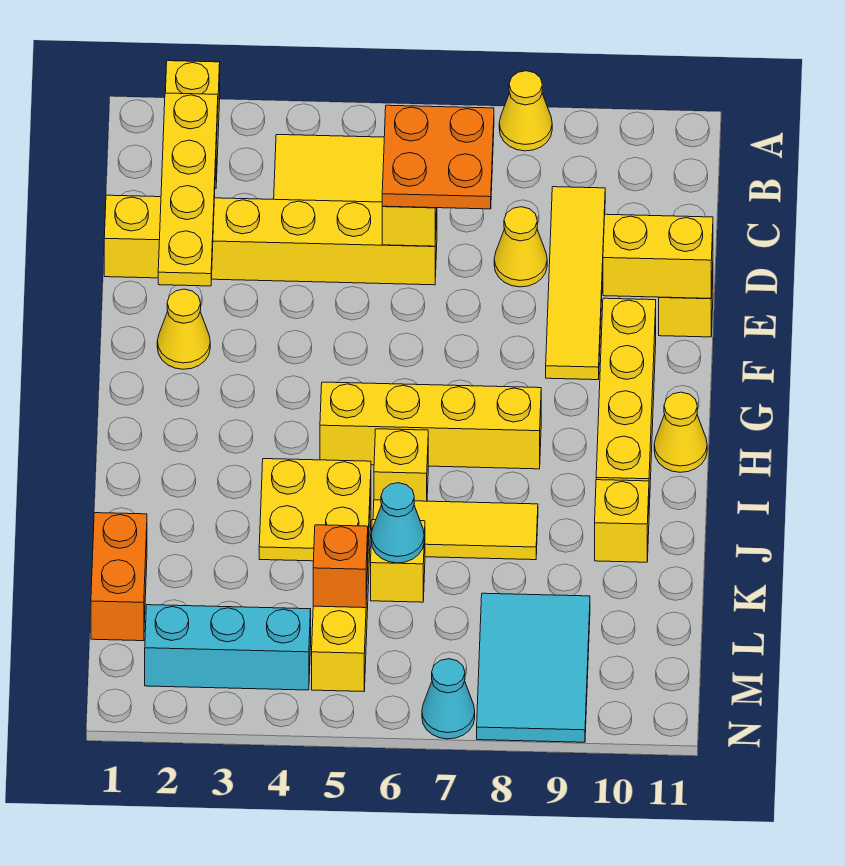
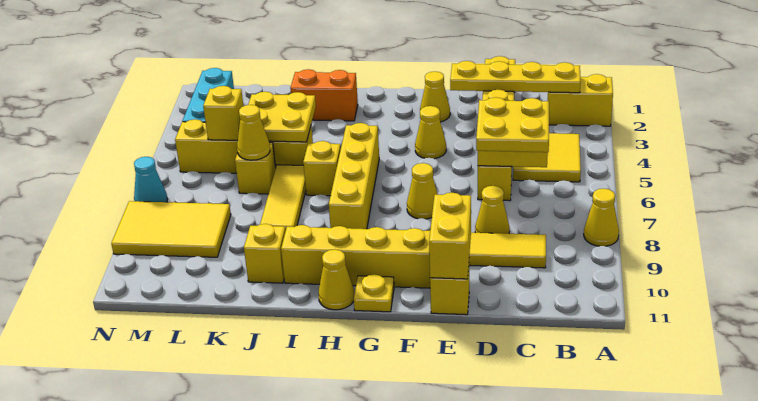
orange plate C6:D7 level 3 -> yellow plate C6:D7 level 3
none -> yellow cone F4 level 1
none -> yellow cone F7 level 1
none -> yellow plate G11 level 1
orange brick K1:L1 level 1 -> orange brick I2:J2 level 1
cyan cone K6 level 2 -> yellow cone K6 level 2
orange brick L5 level 2 -> yellow brick L5 level 2
cyan tile L8:N9 level 1 -> yellow tile L8:N9 level 1

